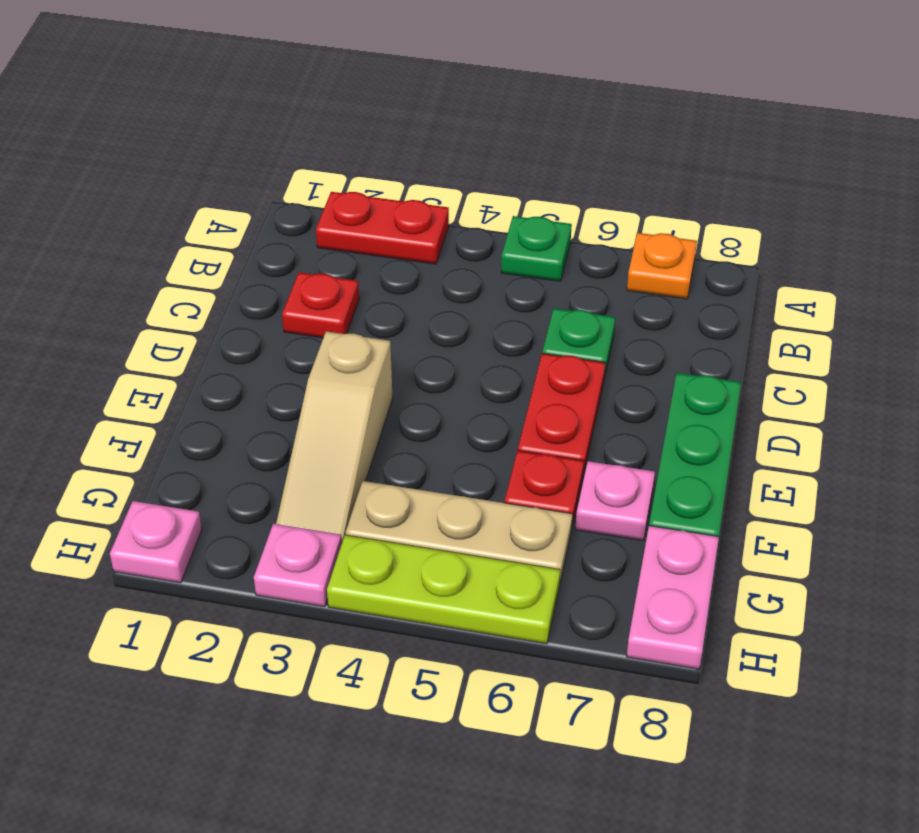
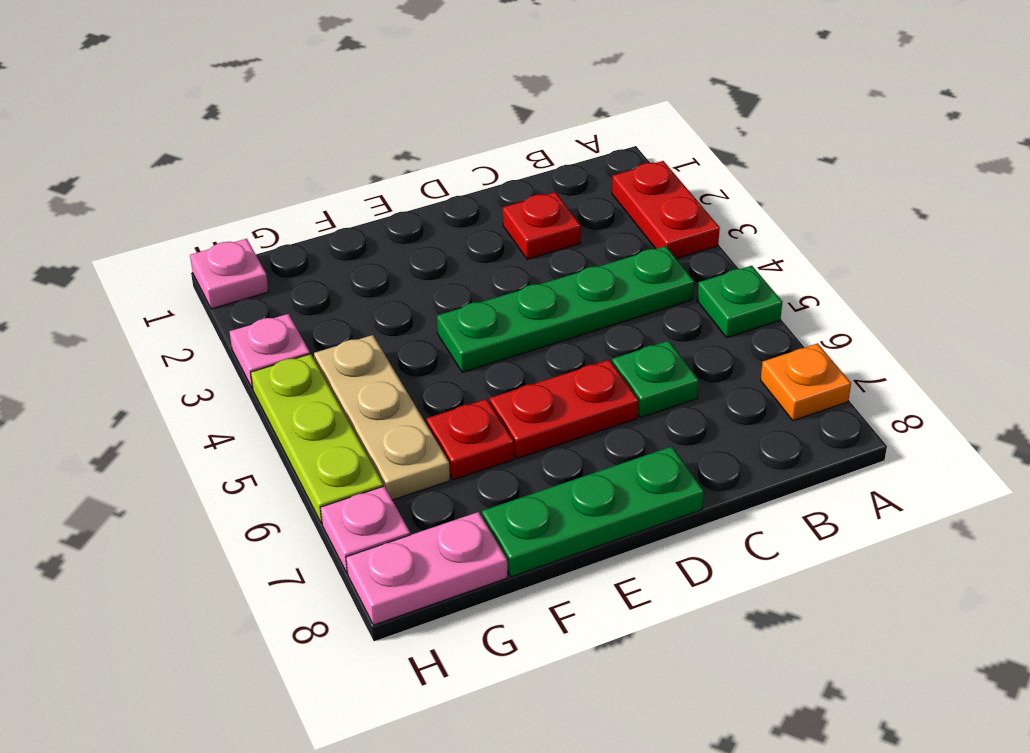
none -> green plate B4:E4 level 1
tan slope E3:G3 level 1 top E -> none
pink plate F7 level 1 -> pink plate H7 level 1

